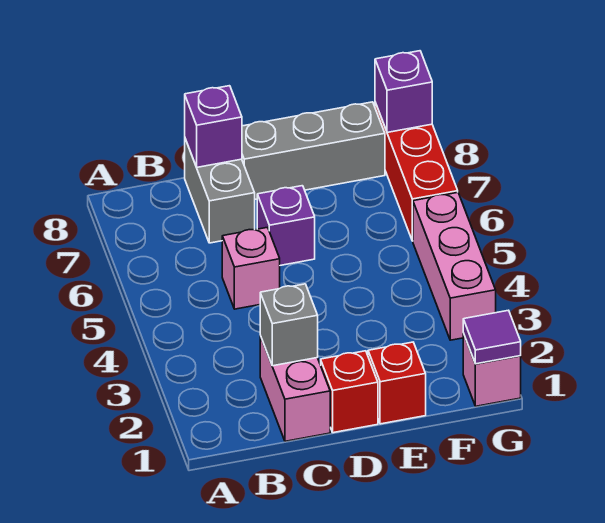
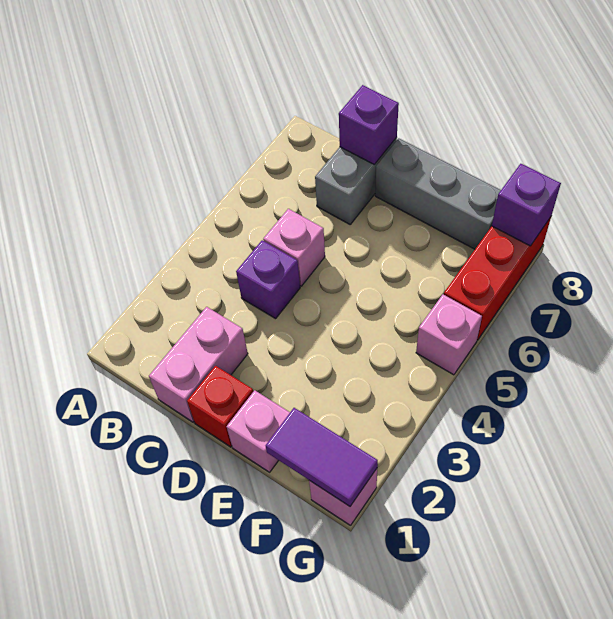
grey brick C2 level 2 -> none
purple brick D6 level 1 -> purple brick C4 level 1
red brick E1 level 1 -> pink brick E1 level 1
purple tile G1 level 2 -> purple tile F1:G1 level 2
pink brick G3:G5 level 1 -> pink brick G5 level 1

